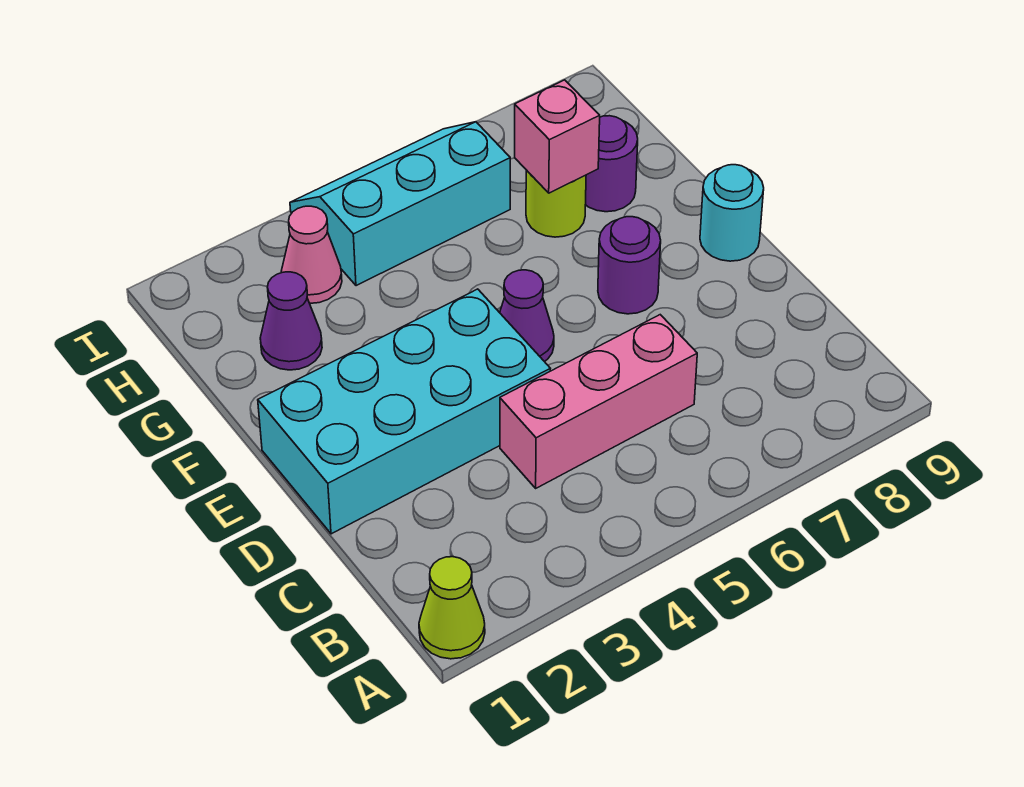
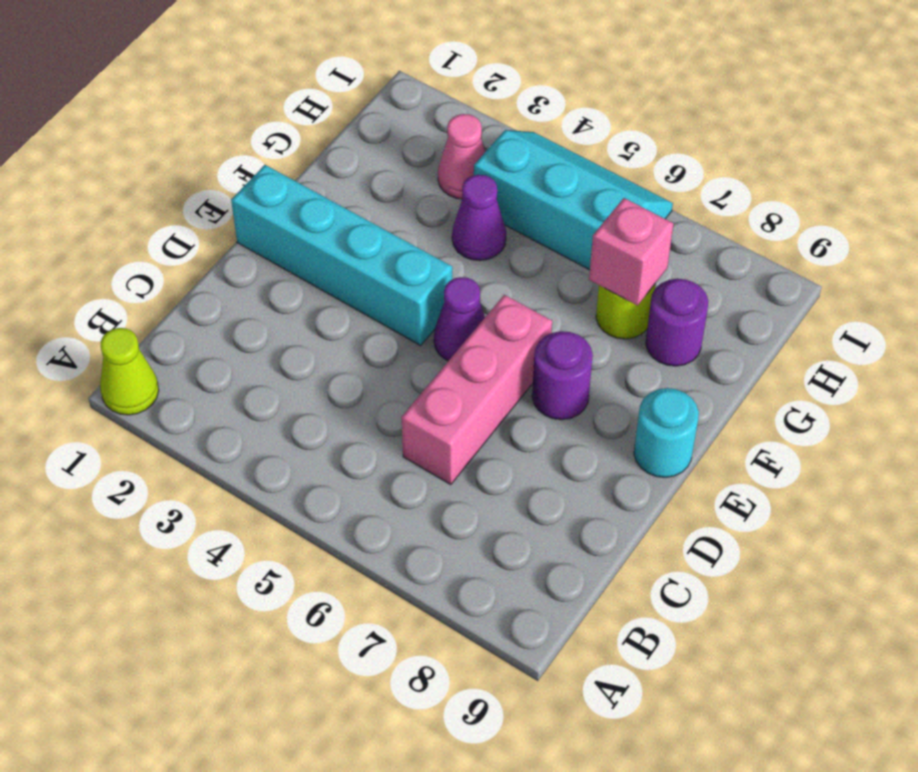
pink brick C4:C6 level 1 -> pink brick C6:E6 level 1
cyan brick D1:E4 level 1 -> cyan brick E1:E4 level 1
purple cone G2 level 1 -> purple cone G4 level 1

